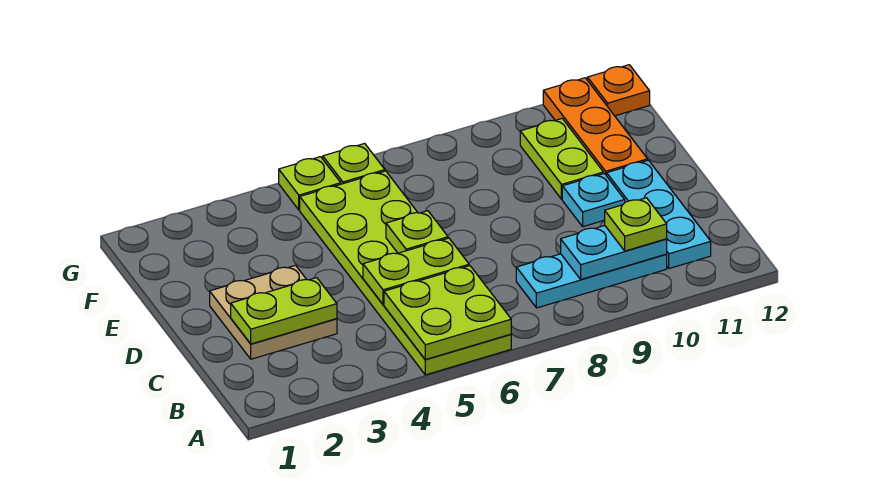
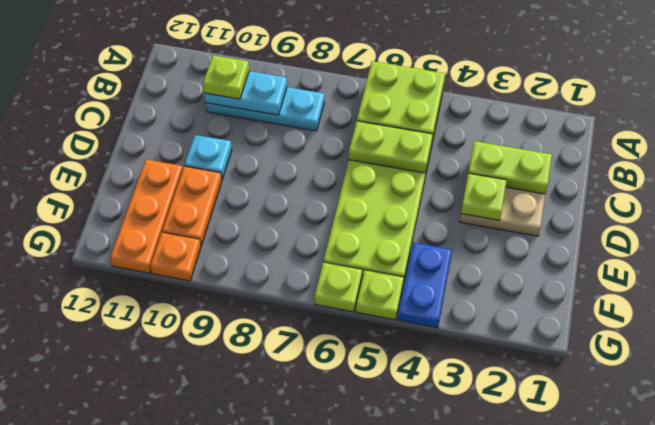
cyan plate B11:D11 level 1 -> none
lime plate D6 level 2 -> lime plate D3 level 2
lime plate E10:F10 level 1 -> orange plate E10:F10 level 1
none -> blue plate F4:G4 level 1
orange plate G12 level 1 -> orange plate G10 level 1

